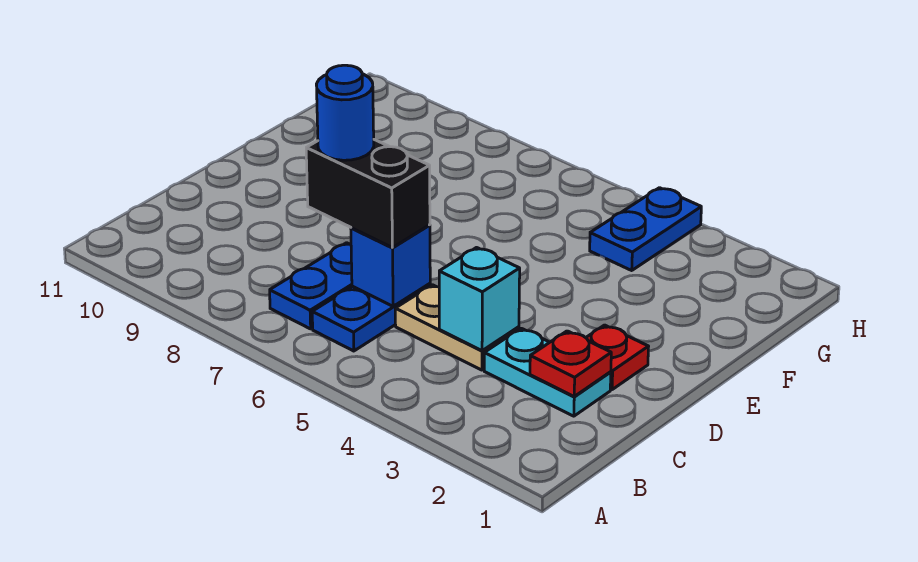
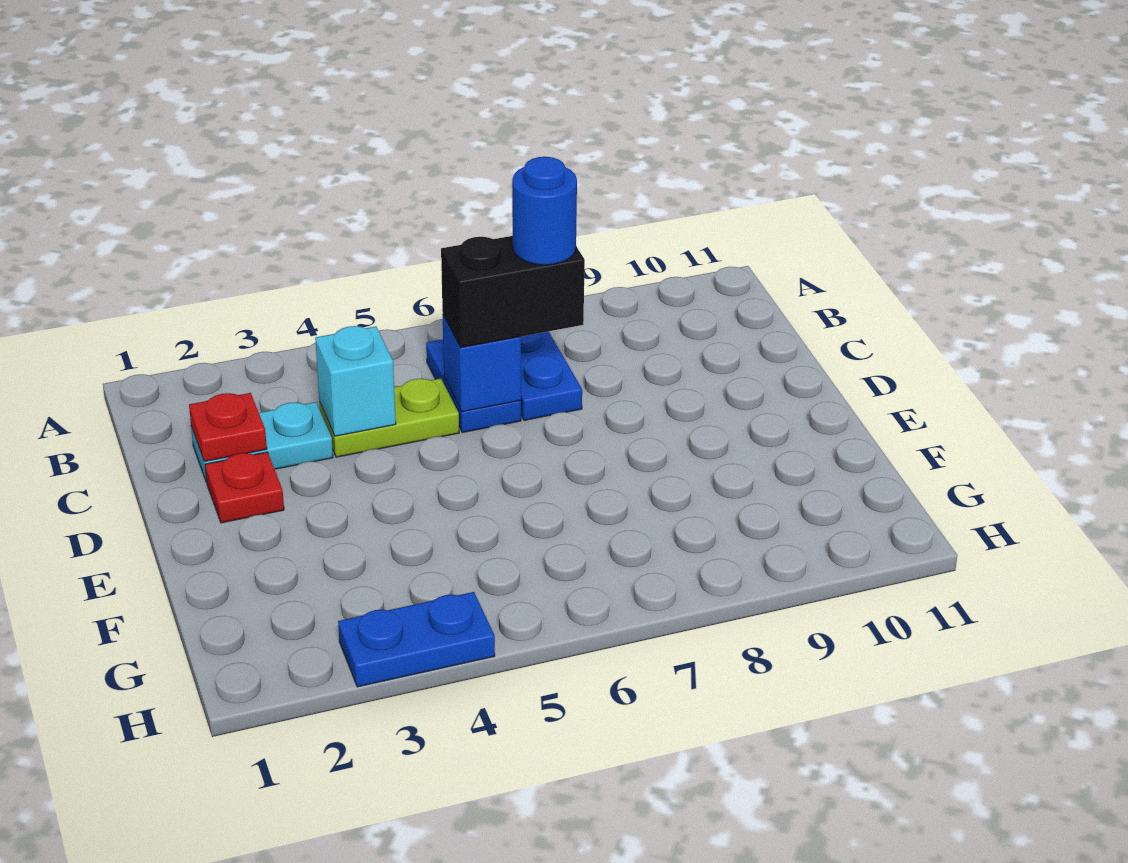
tan plate C4:C5 level 1 -> lime plate C4:C5 level 1
blue plate G4:H4 level 1 -> blue plate H3:H4 level 1

